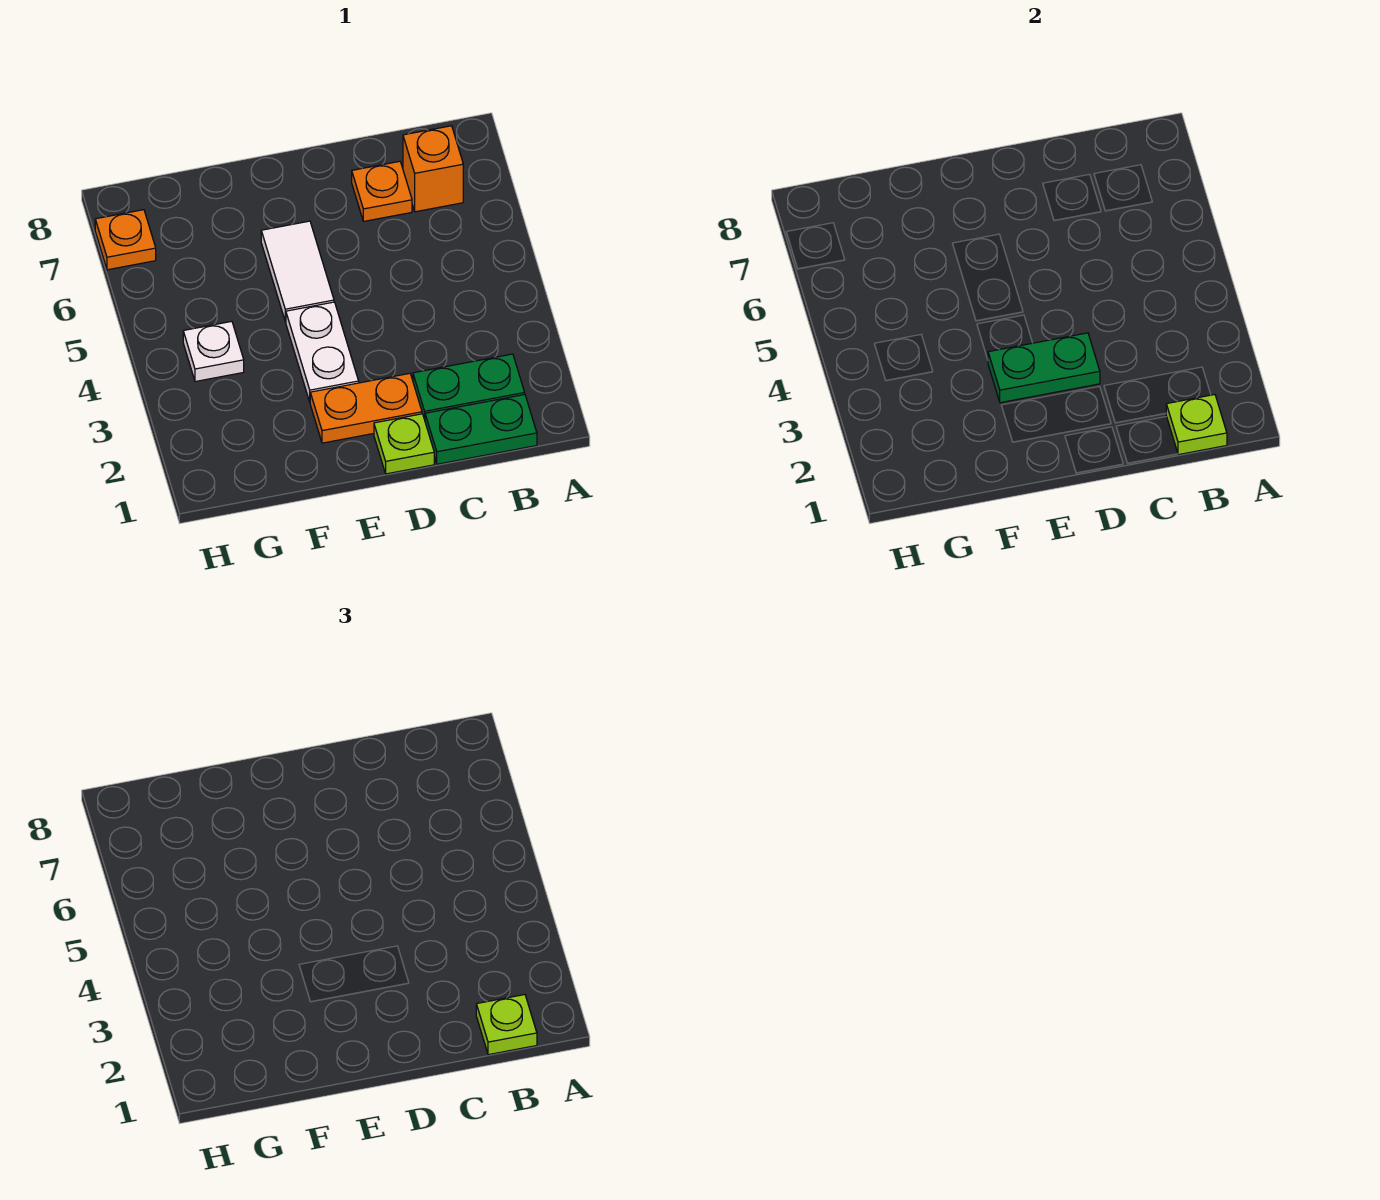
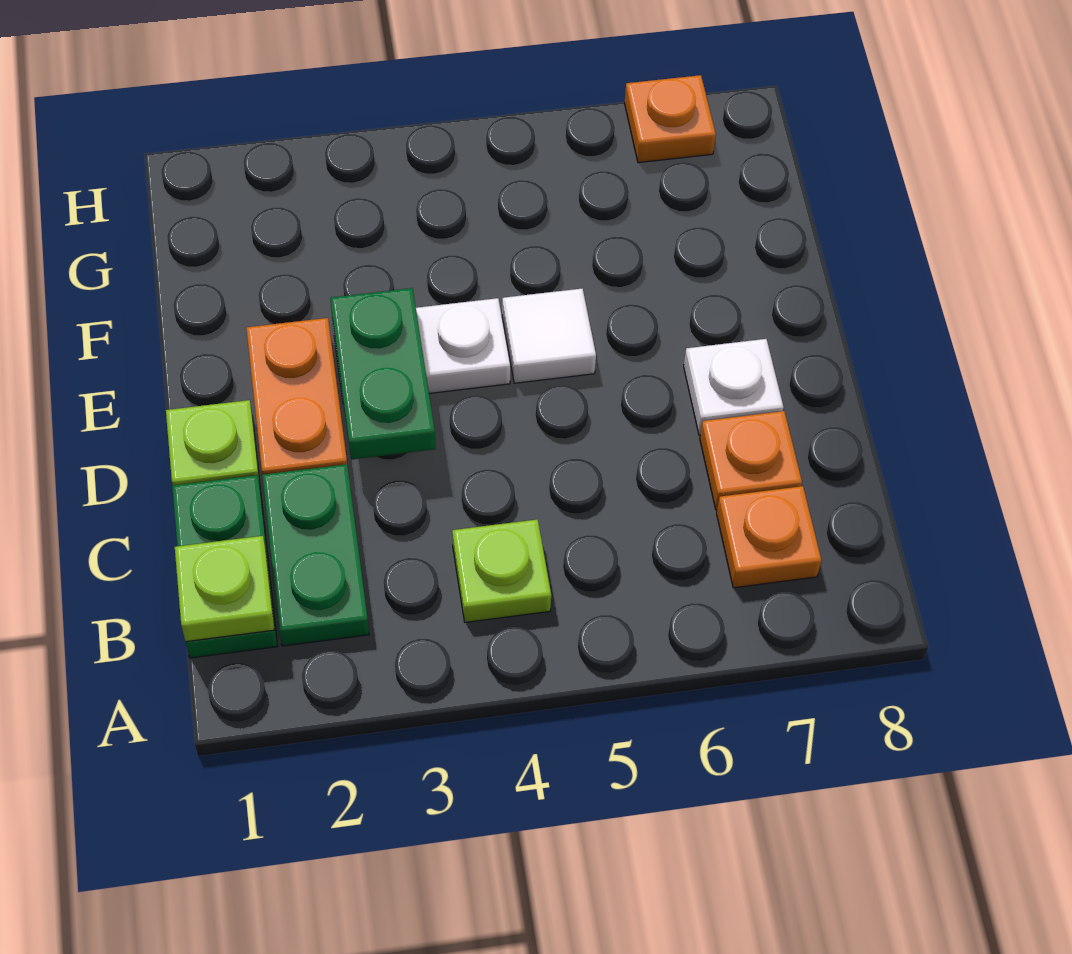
lime plate B1 level 3 -> lime plate B4 level 1
orange brick B7 level 1 -> orange plate B7 level 1
white tile E5:E6 level 1 -> white tile E5 level 1
white plate G4 level 1 -> white plate D7 level 1

